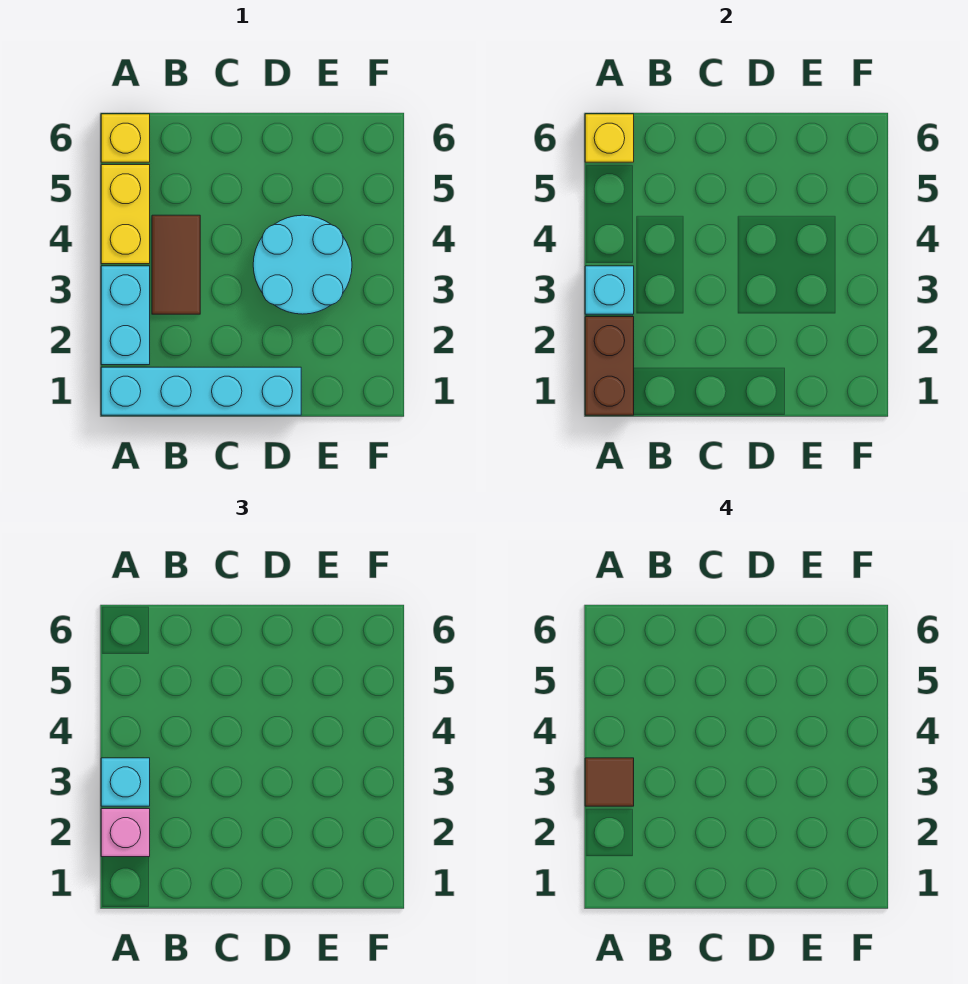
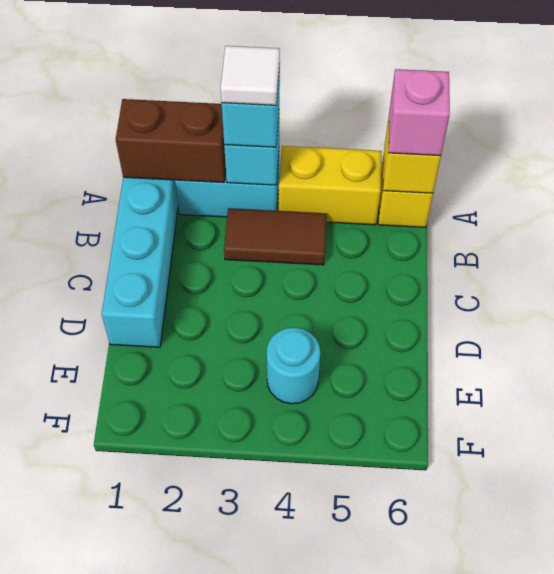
pink brick A2 level 3 -> pink brick A6 level 3
brown tile A3 level 4 -> white tile A3 level 4
cyan round brick D3:E4 level 1 -> cyan round brick E4 level 1

